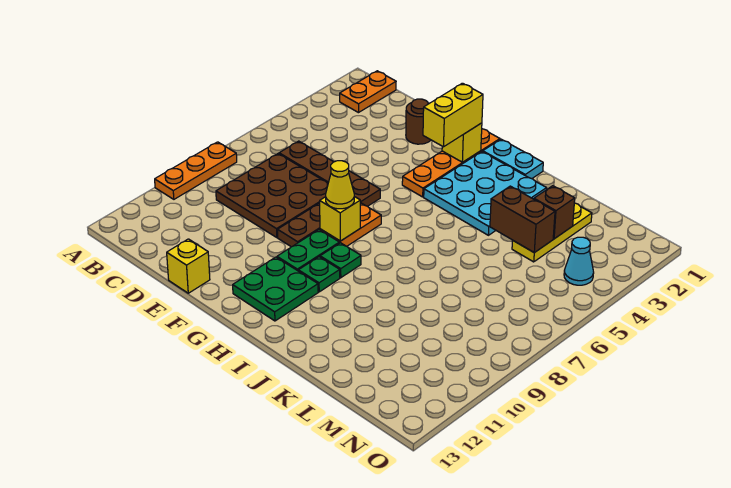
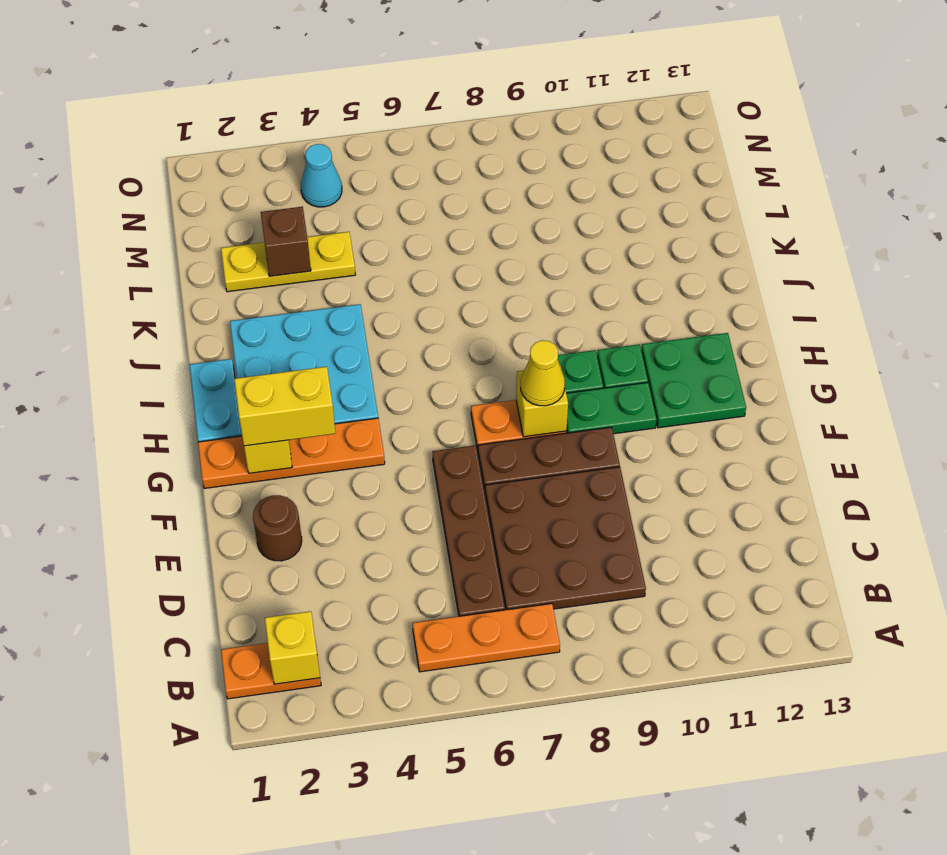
orange plate A8:A10 level 1 -> orange plate B5:B7 level 1
yellow brick E13 level 1 -> yellow brick B2 level 2
brown brick K4:L4 level 2 -> none

